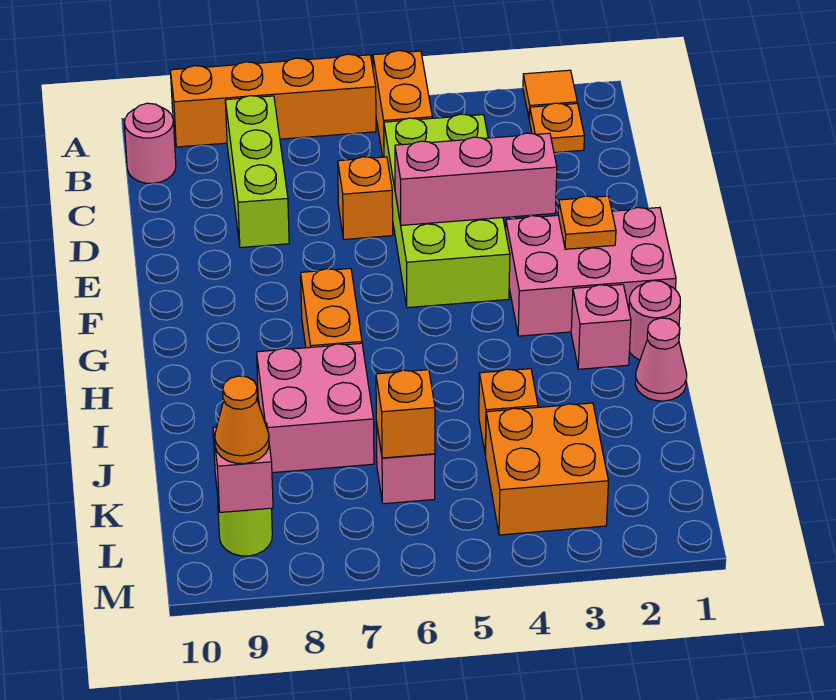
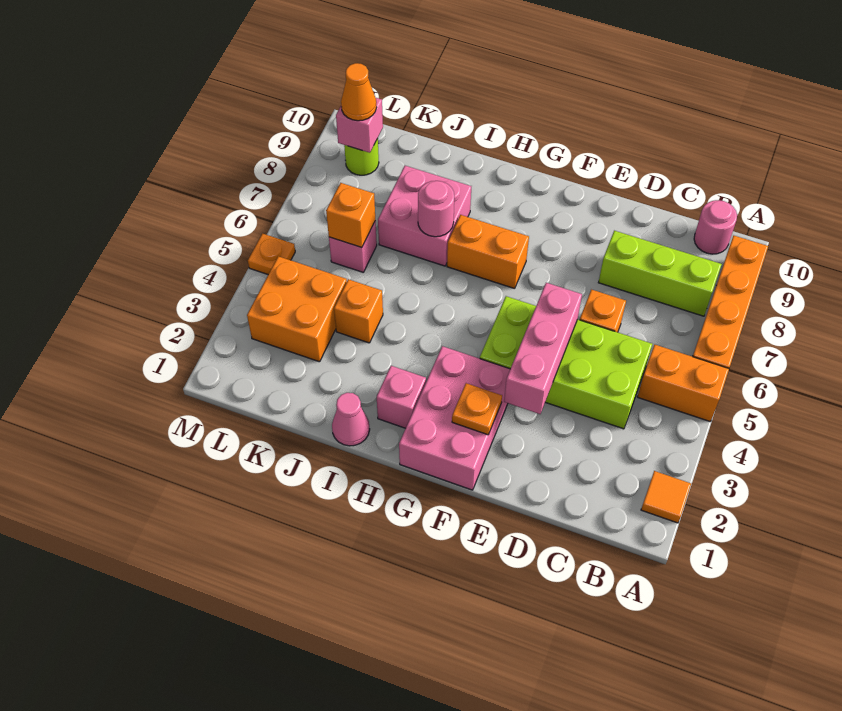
orange plate B2 level 1 -> orange plate M5 level 1
pink round brick H1 level 1 -> pink round brick I7 level 2

